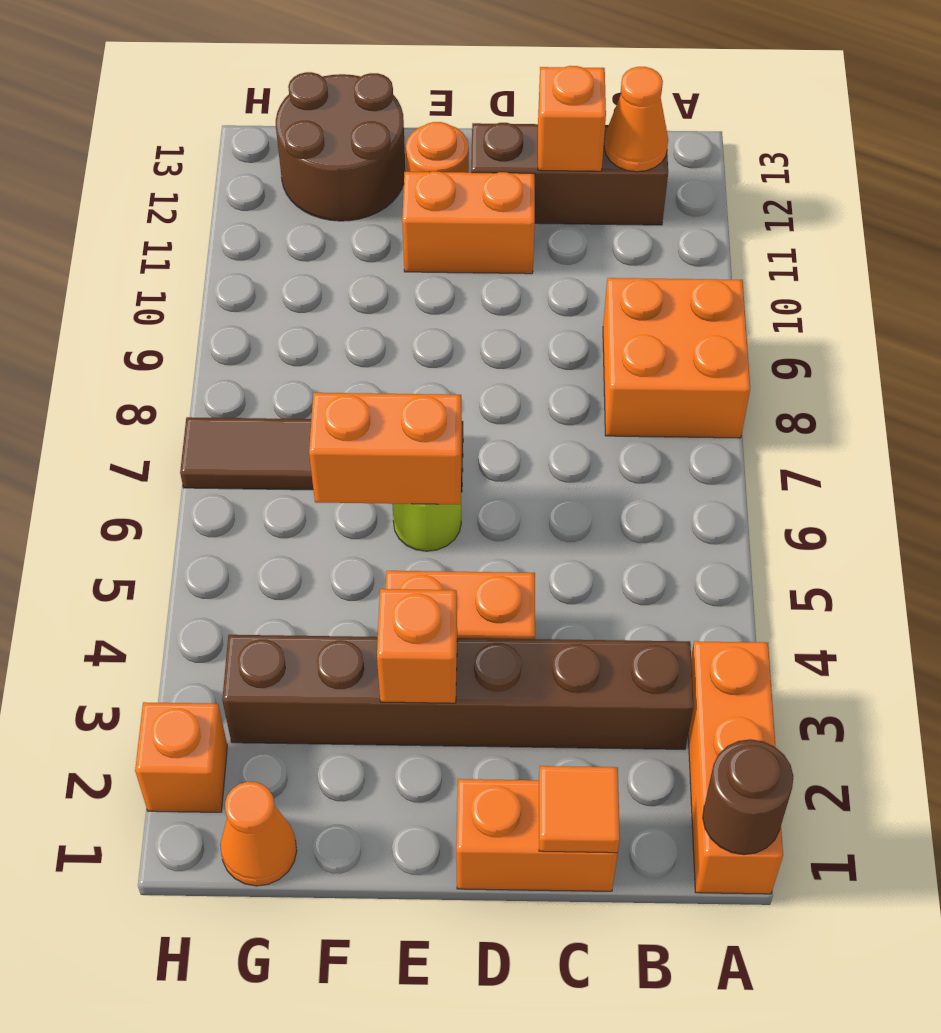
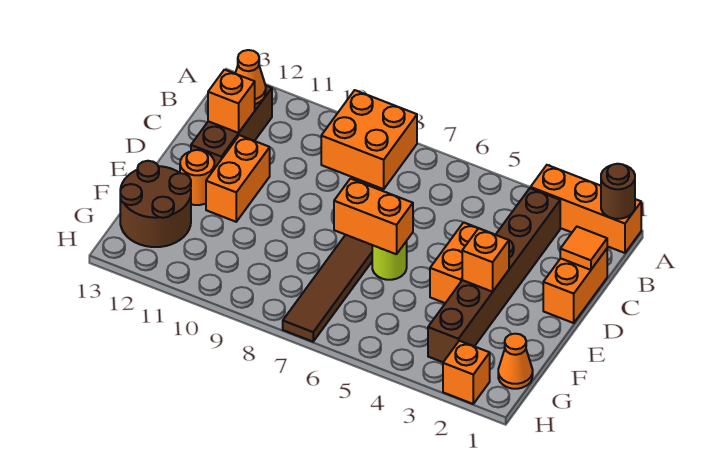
orange brick E6:F6 level 2 -> orange brick E6:E7 level 2

